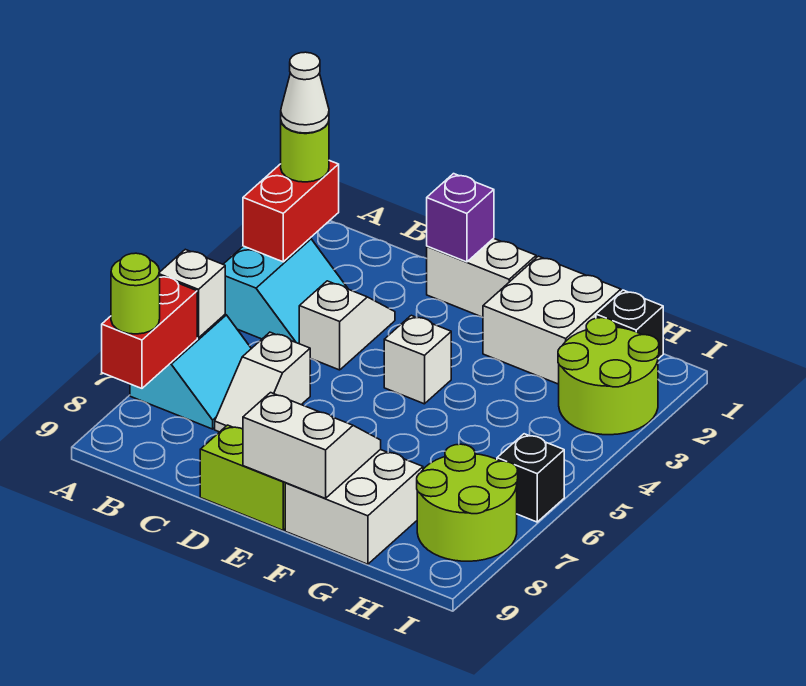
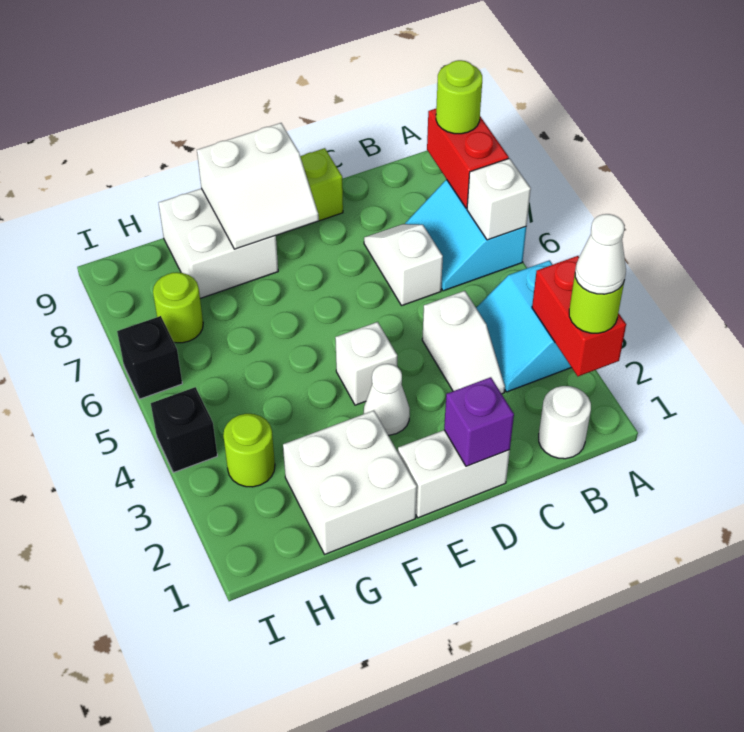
none -> white round brick B1 level 1
none -> white cone E3 level 1
black brick H1 level 1 -> black brick I4 level 1
lime round brick H2:I3 level 1 -> lime round brick H3 level 1
lime round brick H7:I8 level 1 -> lime round brick H7 level 1

